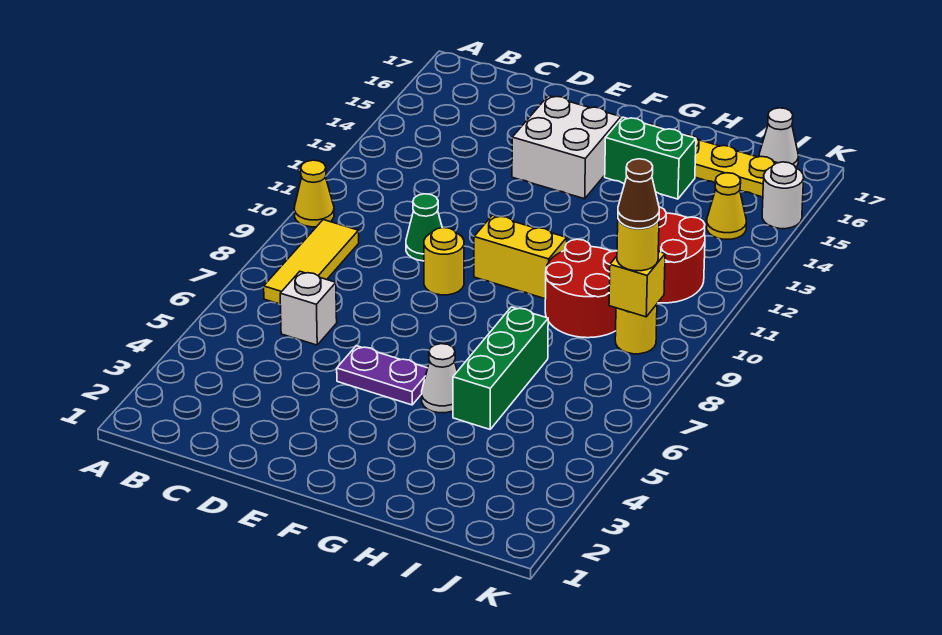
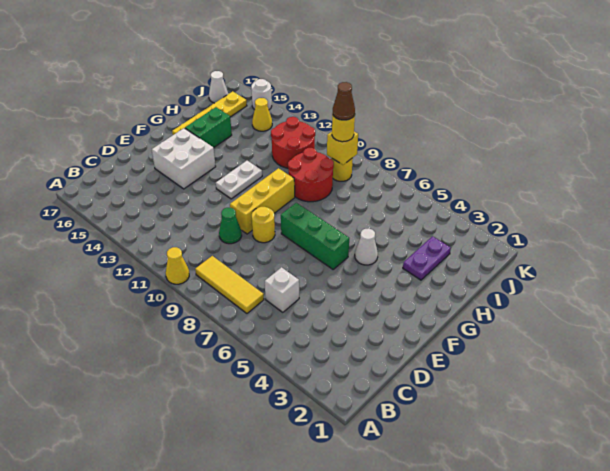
purple plate E5:F5 level 1 -> purple plate H3:I3 level 1
yellow brick F10:G10 level 1 -> yellow brick E10:G10 level 1
none -> white plate F12:G12 level 1
green brick H5:H7 level 1 -> green brick F6:F8 level 1

